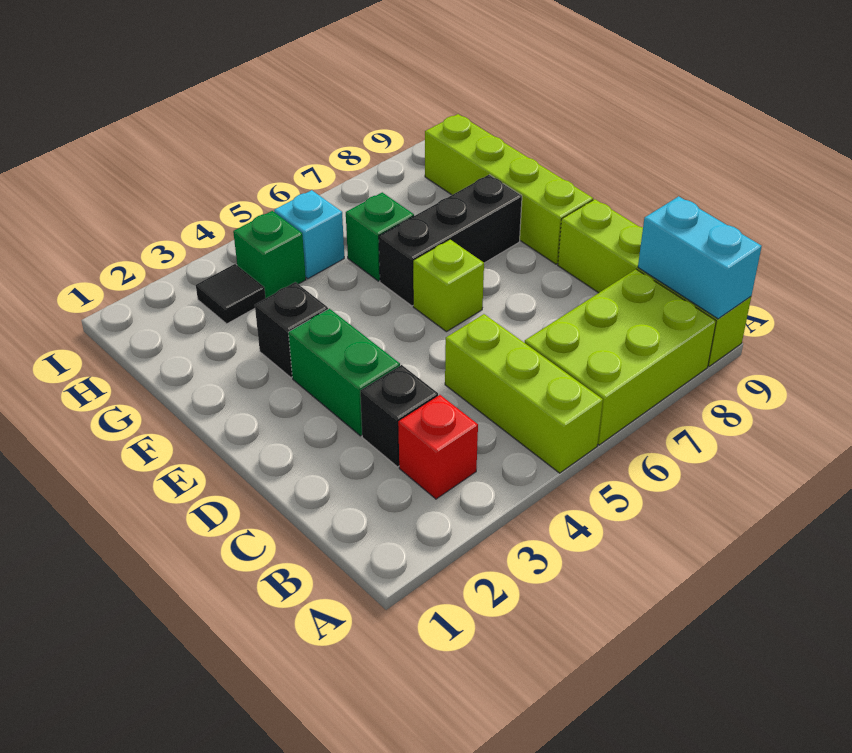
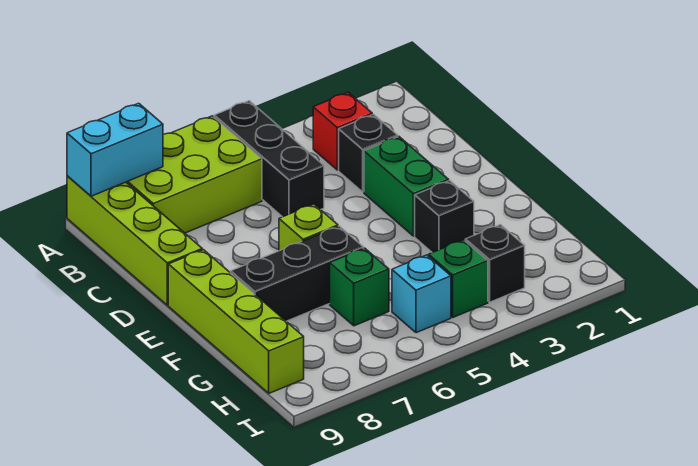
lime brick A5:C5 level 1 -> black brick A5:C5 level 1
cyan brick A9:B9 level 2 -> cyan brick A8:A9 level 2
black tile H3 level 1 -> black brick H3 level 1

